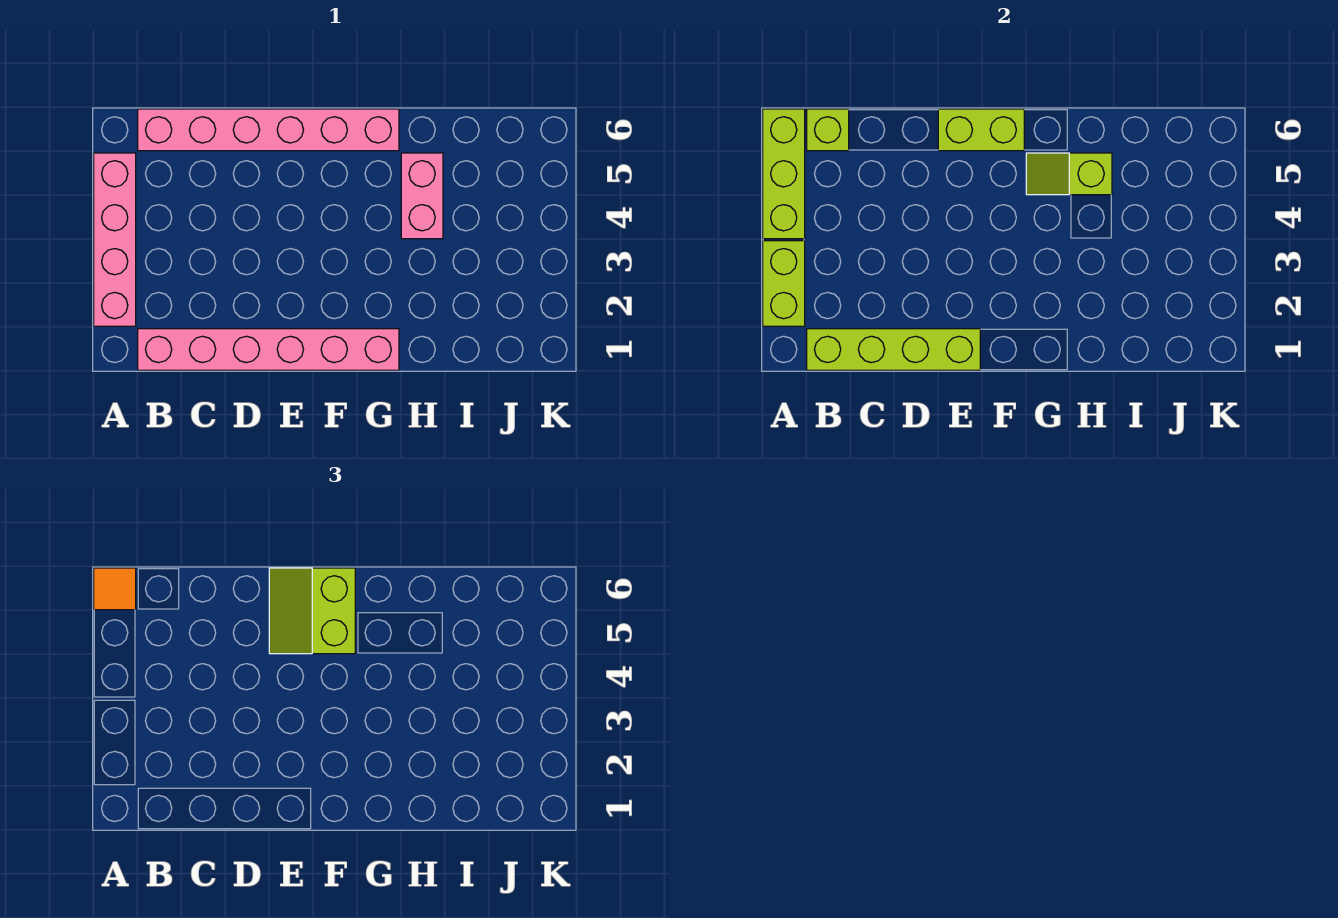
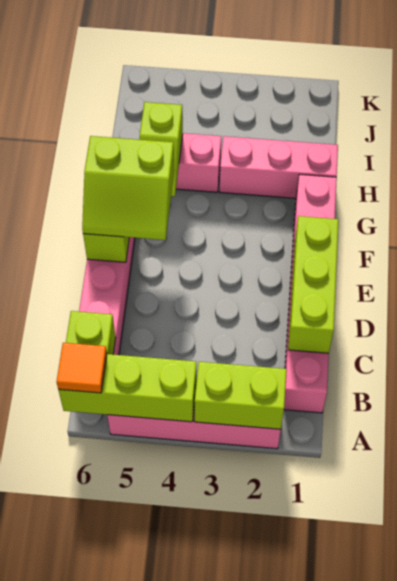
lime brick B1:E1 level 2 -> lime brick C1:E1 level 2
none -> pink brick H1:H3 level 1

